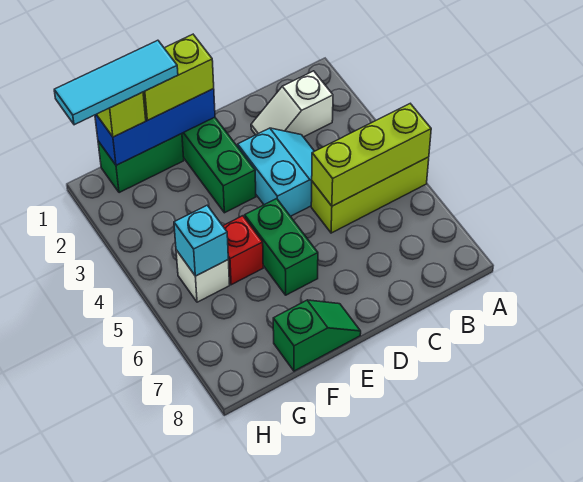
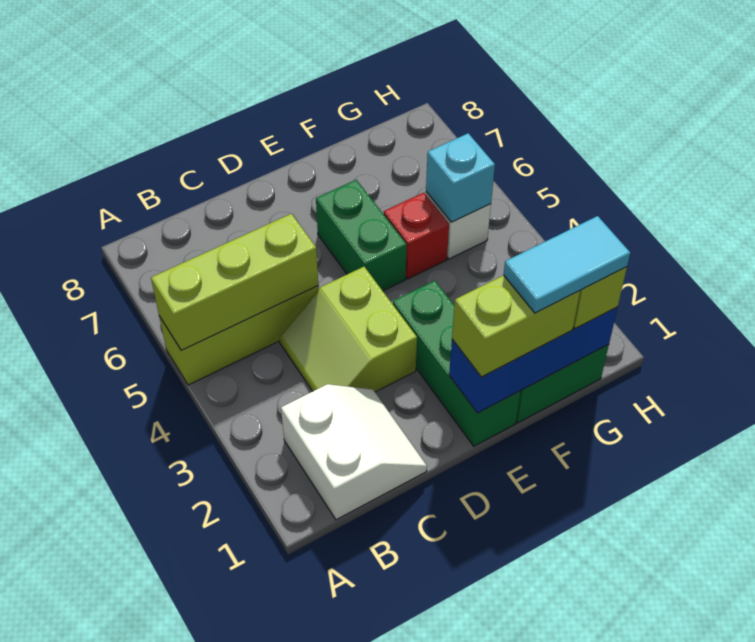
white slope B2:C2 level 1 top B -> white slope B1:C2 level 1 top B
cyan slope C3:D4 level 1 top D -> lime slope C3:D4 level 1 top D
green slope E8:F8 level 1 top F -> none
cyan tile F1:H1 level 4 -> cyan tile F1:G1 level 4

